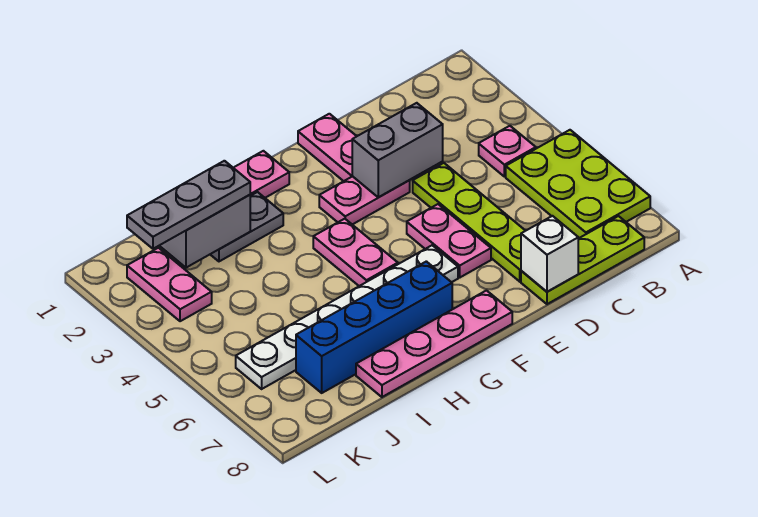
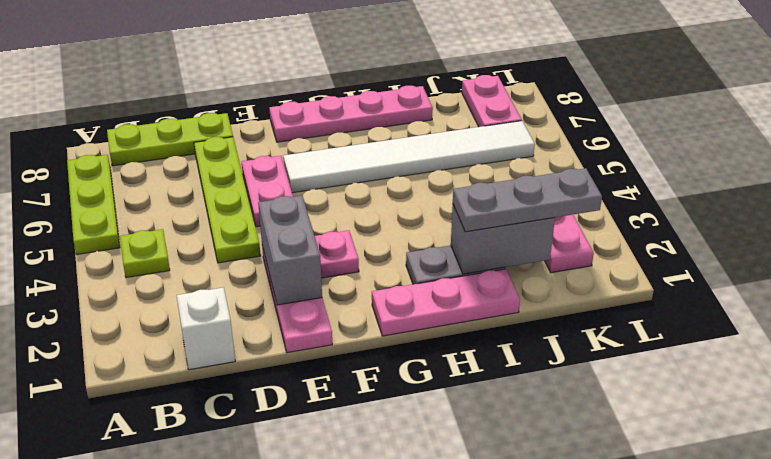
lime plate A5:B7 level 1 -> lime plate A5:A7 level 1
pink plate B4 level 1 -> lime plate B4 level 1
grey brick D3:E3 level 2 -> grey brick E2:E3 level 2
white brick D8 level 2 -> white brick C1 level 1
white plate F6:K6 level 1 -> white tile F6:K6 level 1
pink plate G4:G5 level 1 -> pink plate K7:K8 level 1
blue brick G7:J7 level 1 -> none

